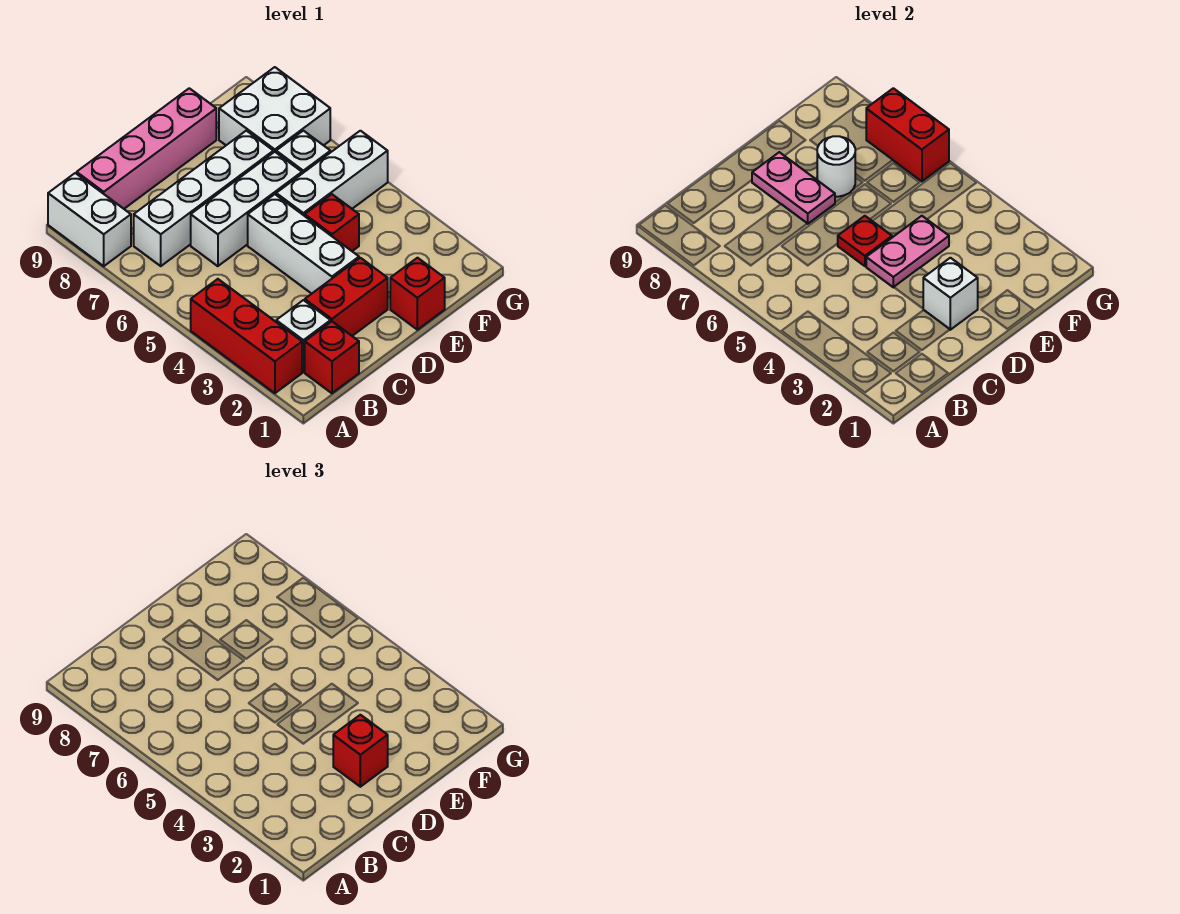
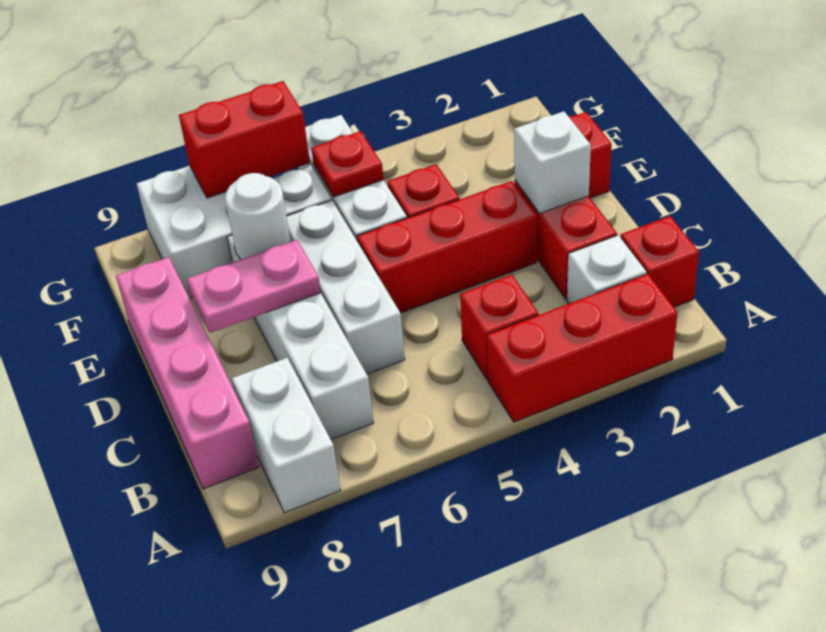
white brick A8:A9 level 1 -> white brick A8:B8 level 1
red brick D2 level 3 -> red brick B4 level 1
white brick D3:D5 level 1 -> red brick D3:D5 level 1
pink plate D4:E4 level 2 -> none
red plate D5 level 2 -> red plate F5 level 2

